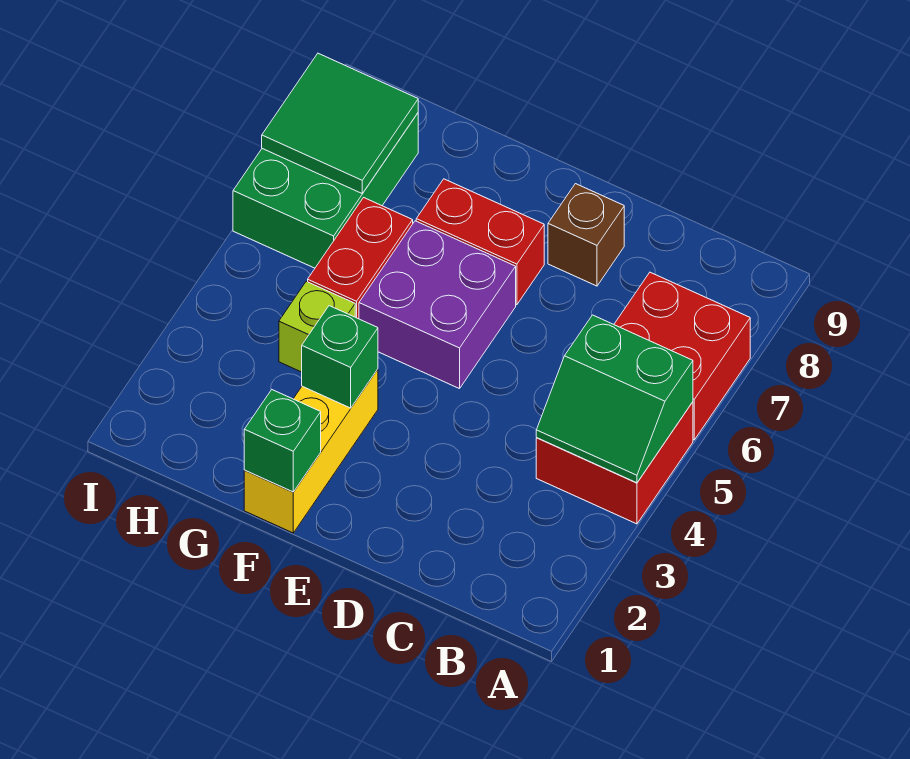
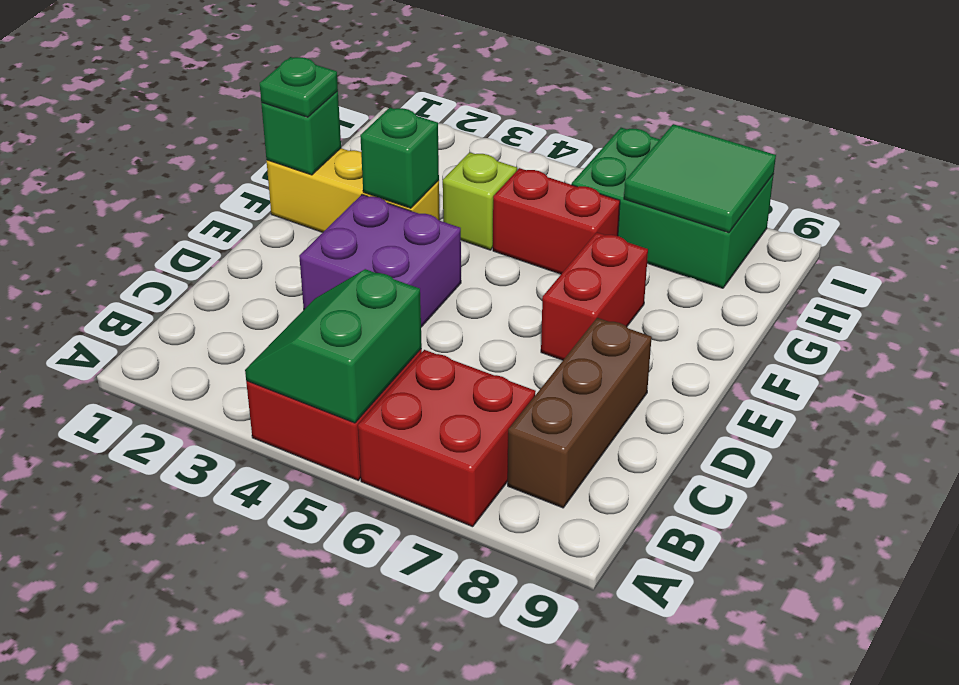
brown brick D8 level 1 -> brown brick B8:D8 level 1
purple brick E5:F6 level 1 -> purple brick D3:E4 level 1
none -> green plate F1 level 3

